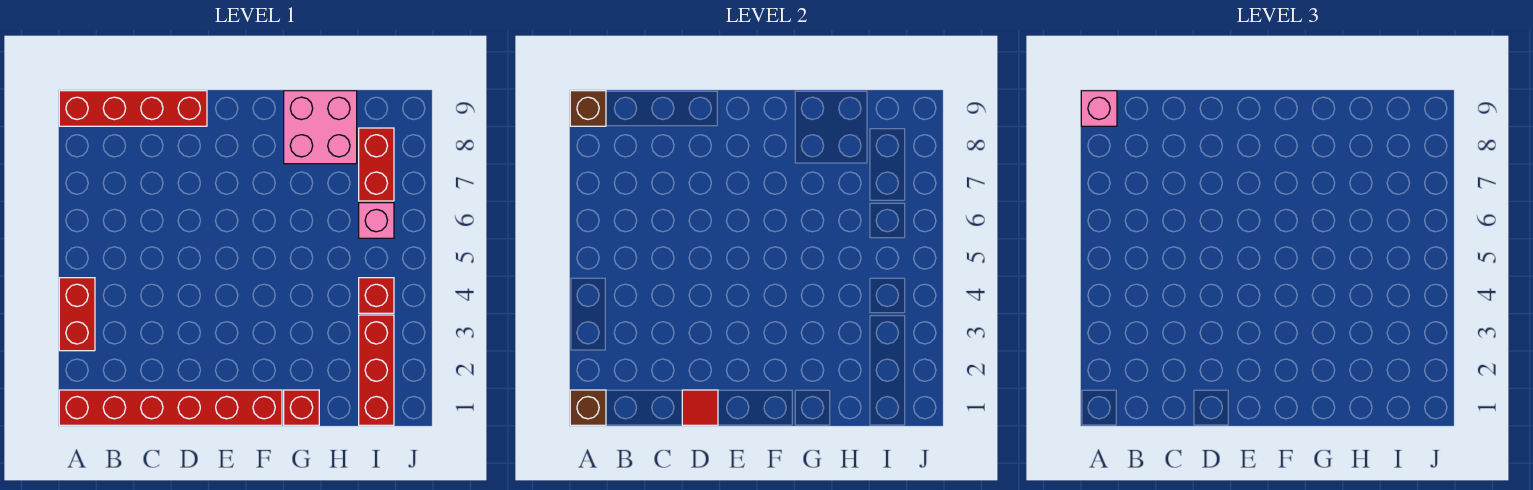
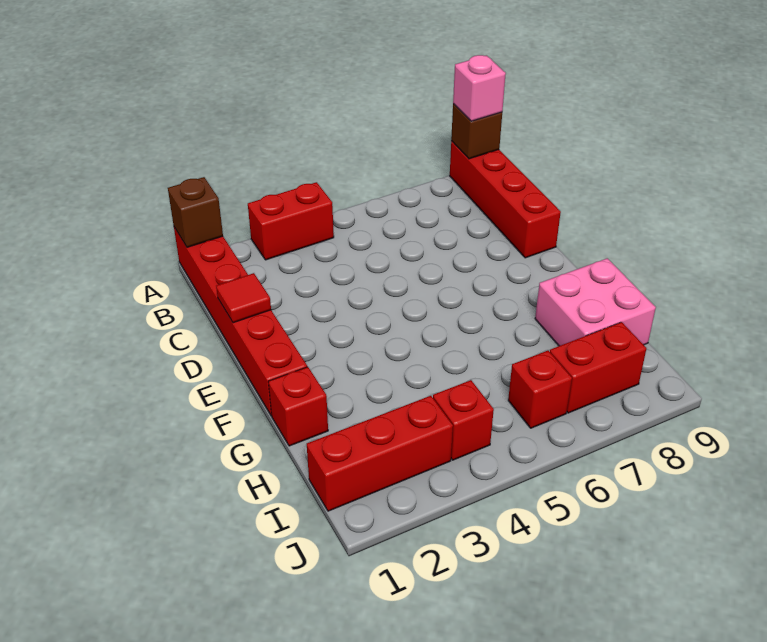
pink brick I6 level 1 -> red brick I6 level 1

